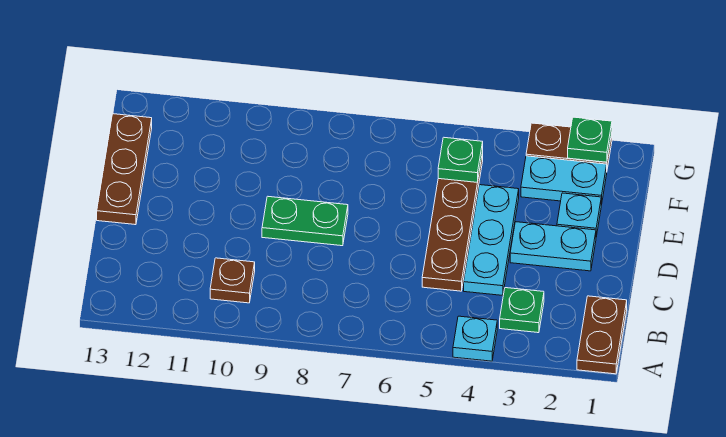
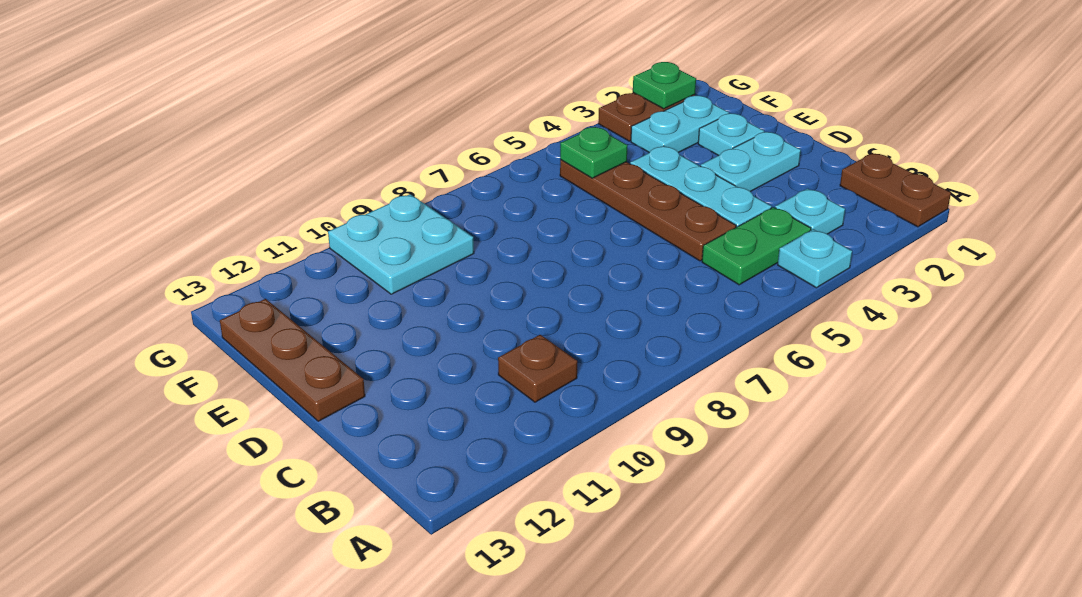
green plate B3 level 1 -> cyan plate B3 level 1
green plate D8:D9 level 1 -> green plate B4:B5 level 1
none -> cyan plate F9:G10 level 1

